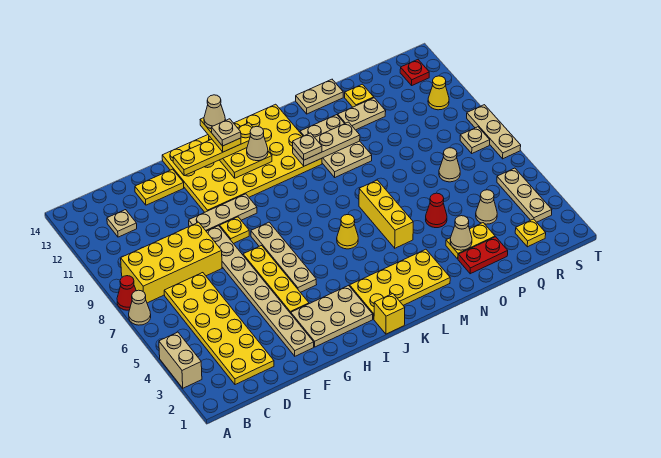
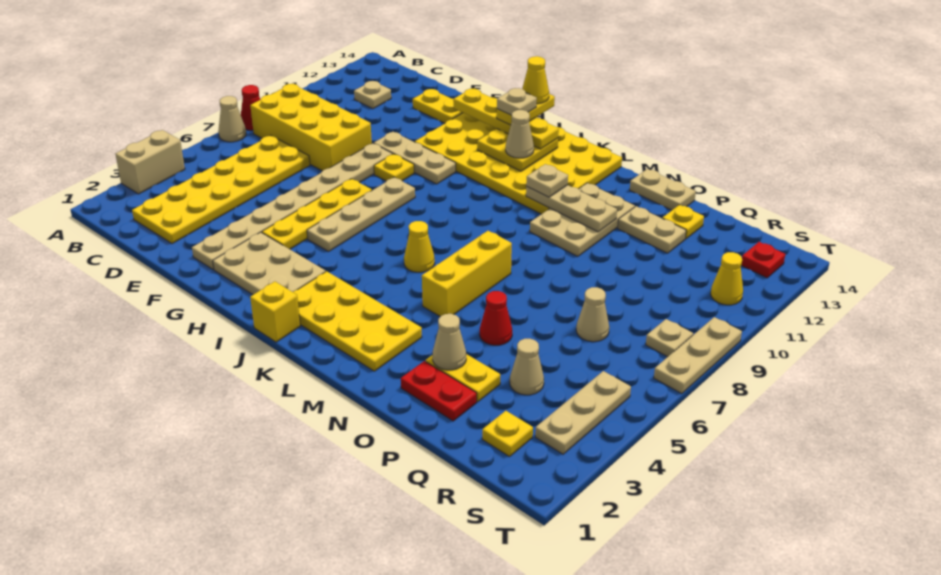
tan cone I14 level 5 -> yellow cone I14 level 5

